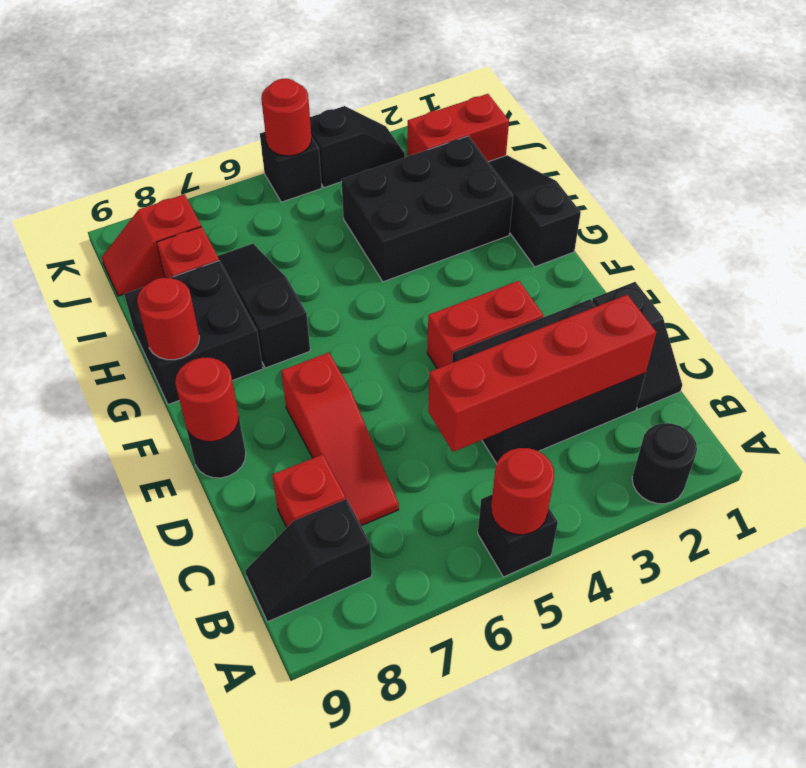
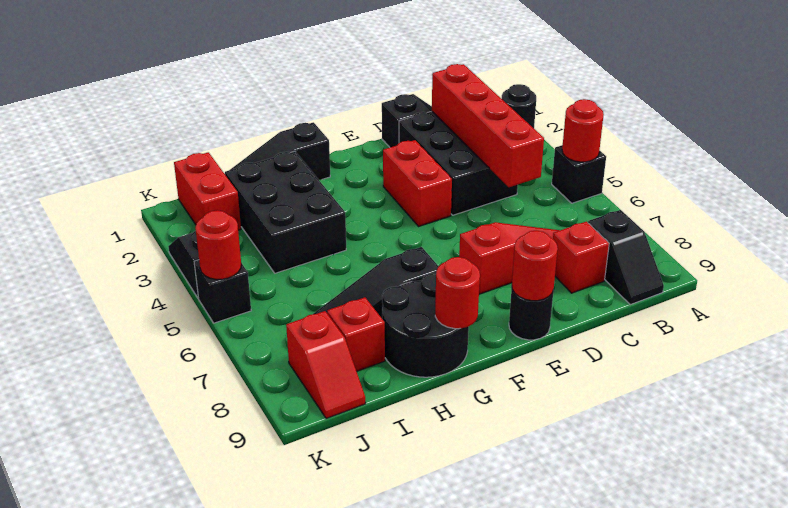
black brick G8:H9 level 1 -> black round brick G8:H9 level 1

